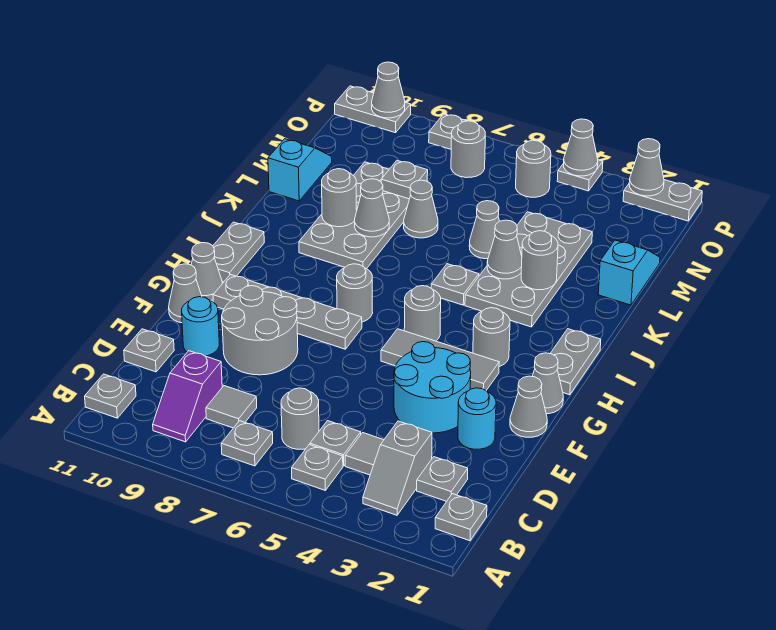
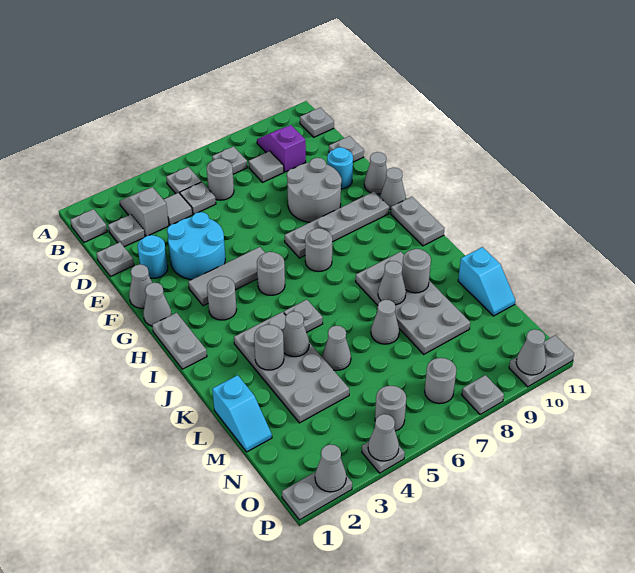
grey plate M8 level 2 -> grey plate D1 level 1

